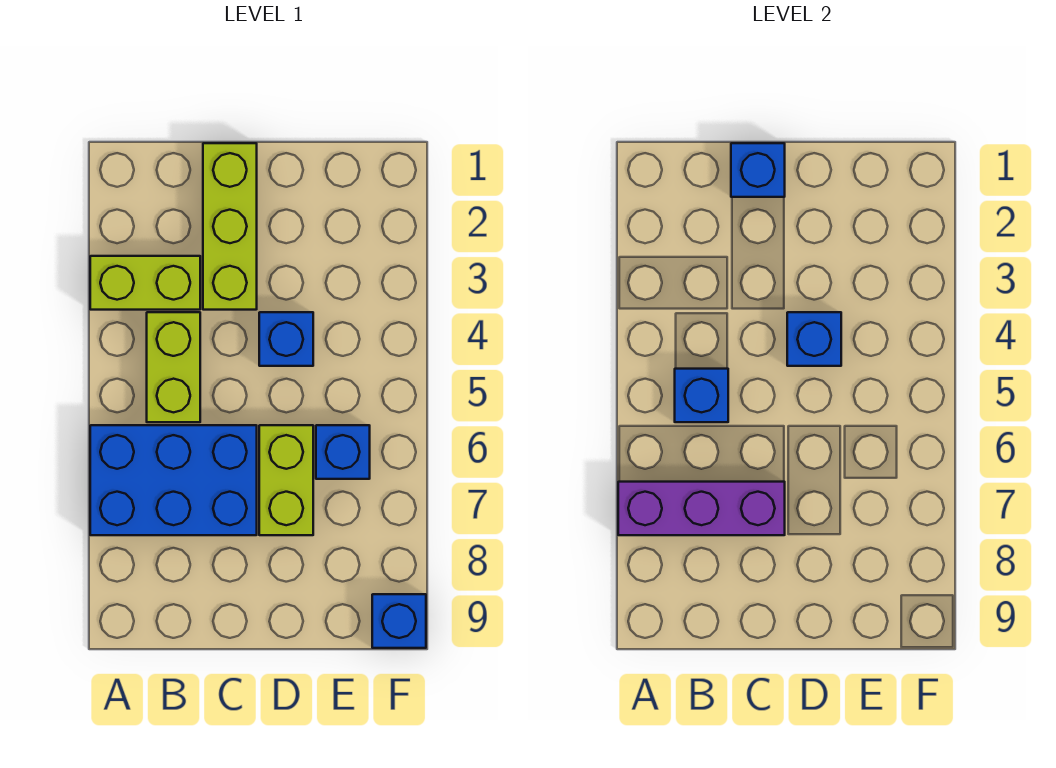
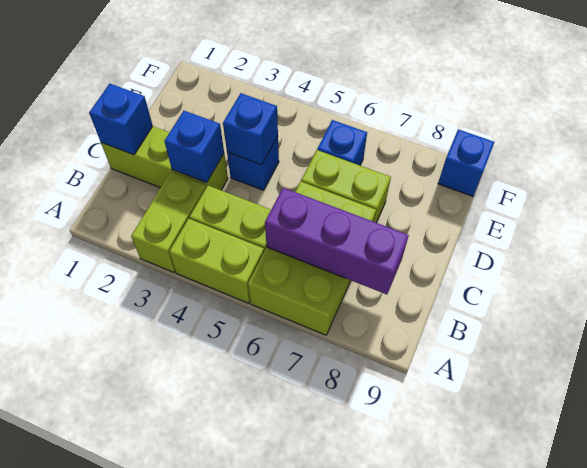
none -> lime brick A4:A5 level 1
blue brick A6:C7 level 1 -> lime brick A6:C7 level 1
purple brick A7:C7 level 2 -> purple brick B6:B8 level 2
blue brick B5 level 2 -> blue brick C3 level 2

